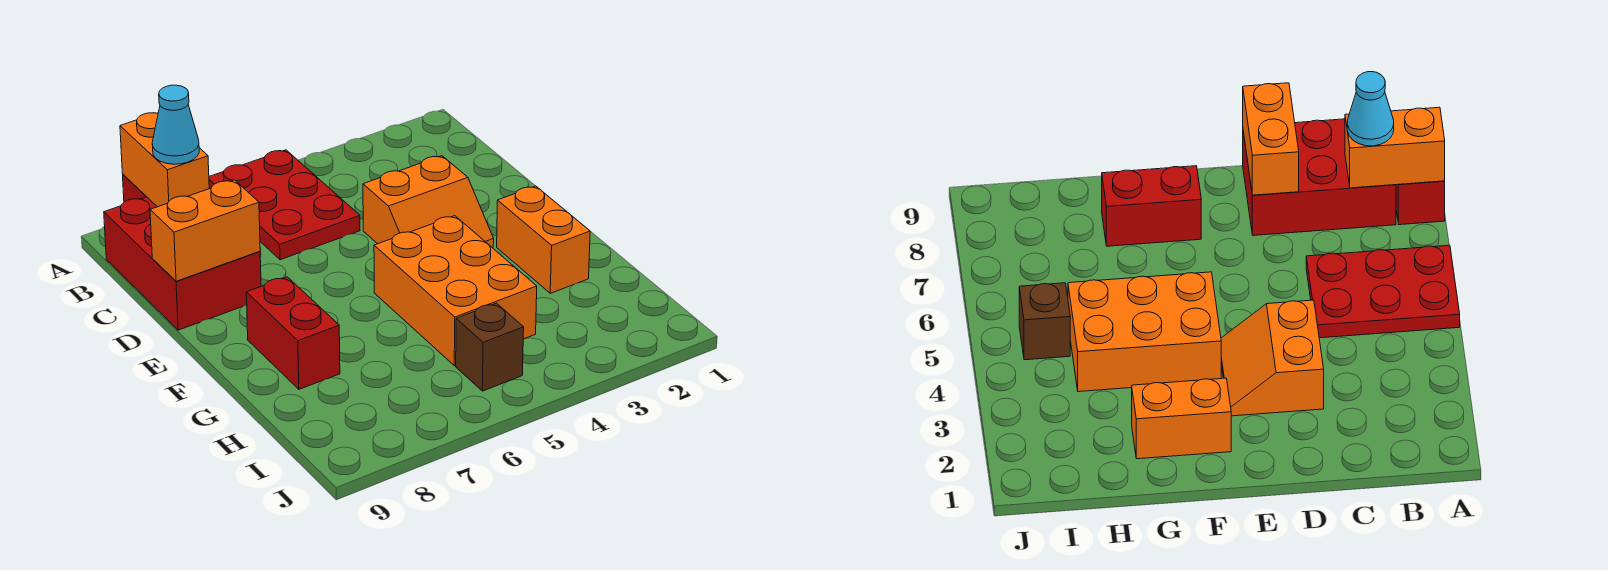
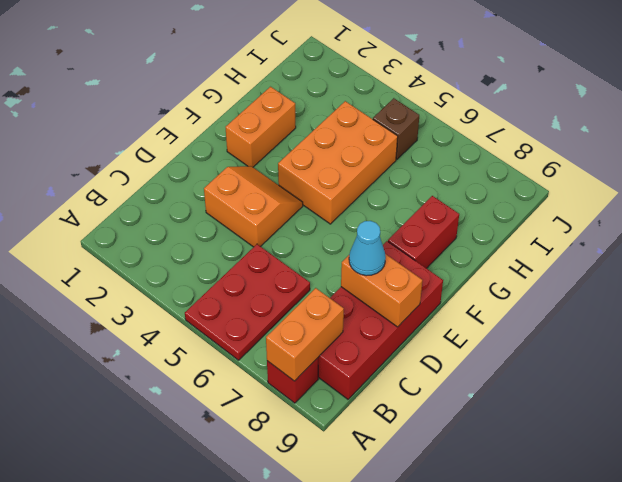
red brick B8:D9 level 1 -> red brick B8:E9 level 1
cyan cone B8 level 3 -> cyan cone D8 level 3

